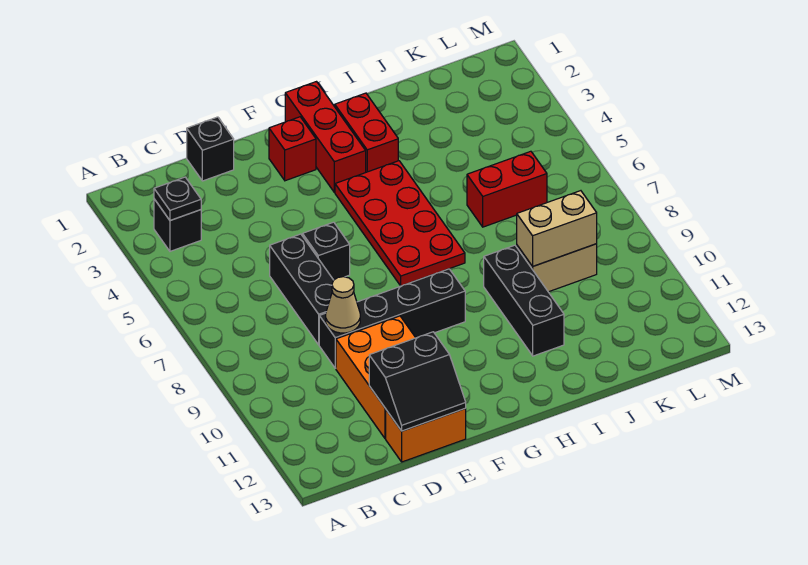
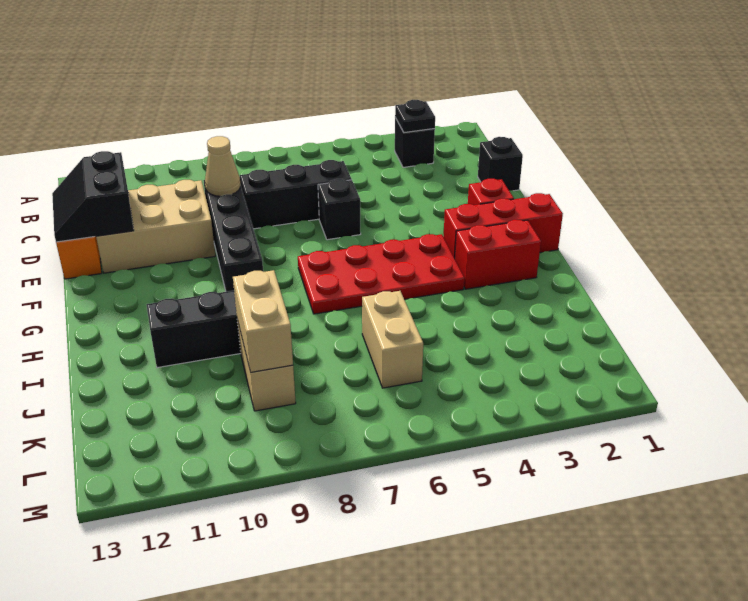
orange brick D10:E12 level 1 -> tan brick D10:E12 level 1
red brick J6:K6 level 1 -> tan brick J6:K6 level 1

